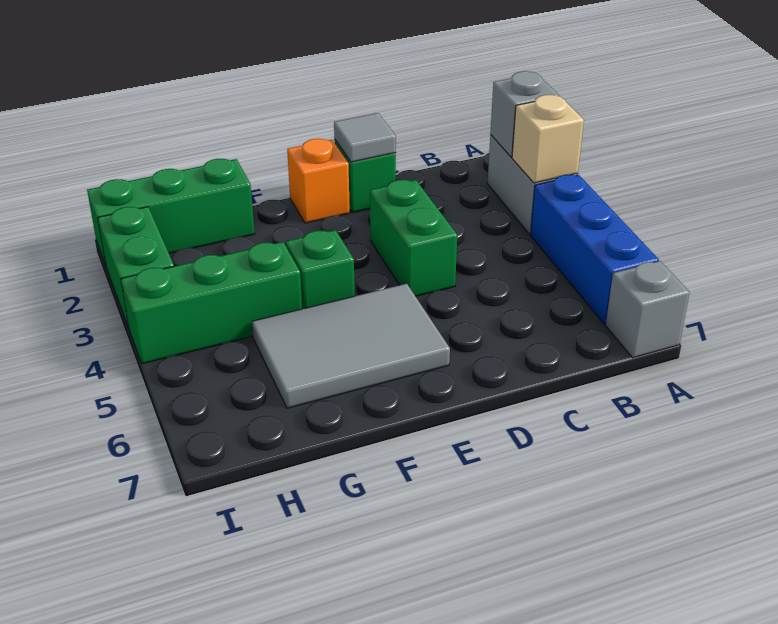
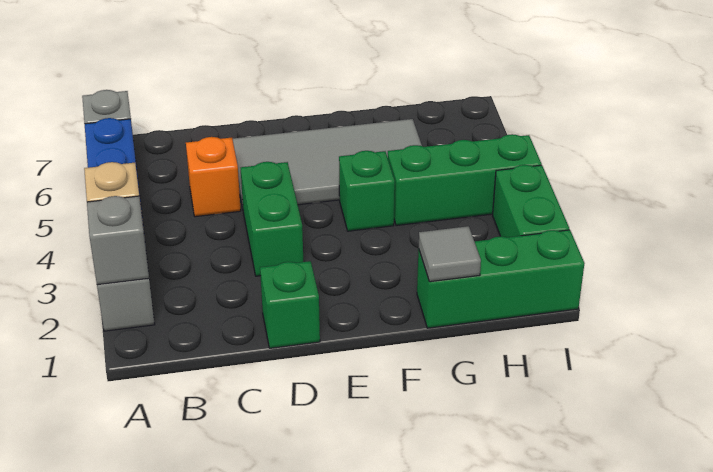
grey tile D1 level 2 -> grey tile G1 level 2
orange brick E1 level 1 -> orange brick C5 level 1
grey tile E5:G6 level 1 -> grey tile D5:G6 level 1

